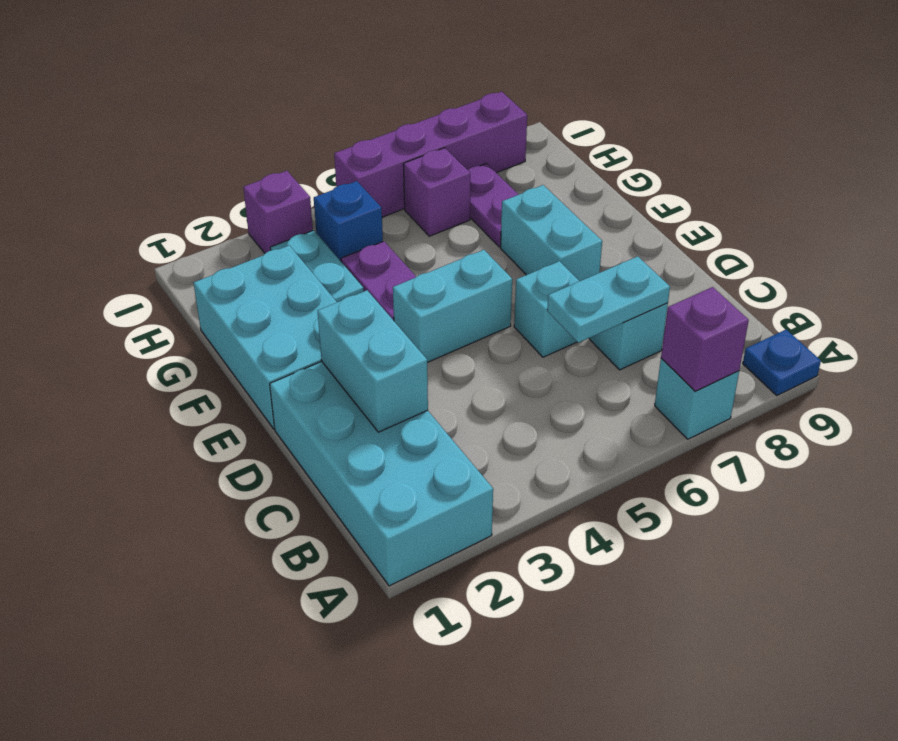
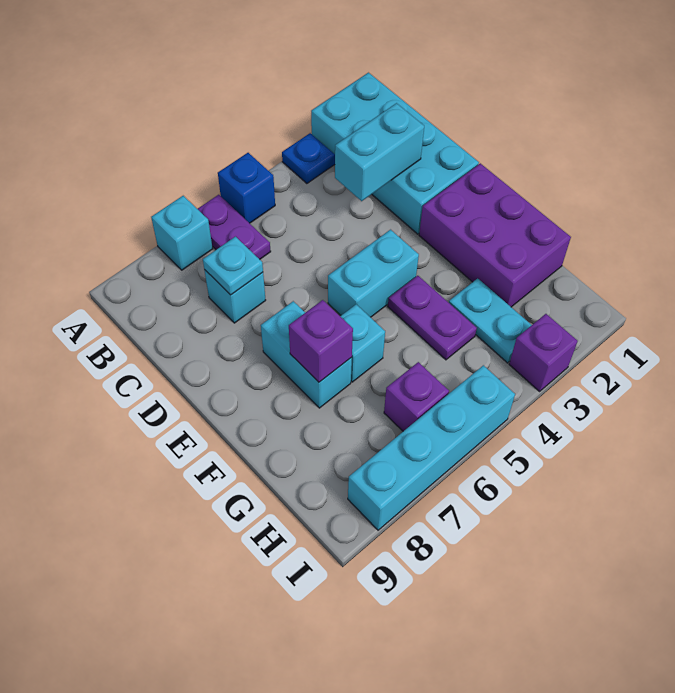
purple brick A7 level 2 -> purple brick F7 level 2
blue plate A9 level 1 -> blue plate A3 level 1
cyan brick C2:D2 level 2 -> cyan brick C2:C3 level 2
cyan plate C6:C7 level 2 -> cyan plate C7 level 2
cyan brick D6 level 1 -> cyan brick F6 level 1
cyan brick E1:G2 level 1 -> purple brick E1:G2 level 1
purple plate G7:H7 level 1 -> purple plate A6:B6 level 1
blue brick H4 level 1 -> blue brick A5 level 1
purple brick I5:I8 level 1 -> cyan brick I5:I8 level 1

